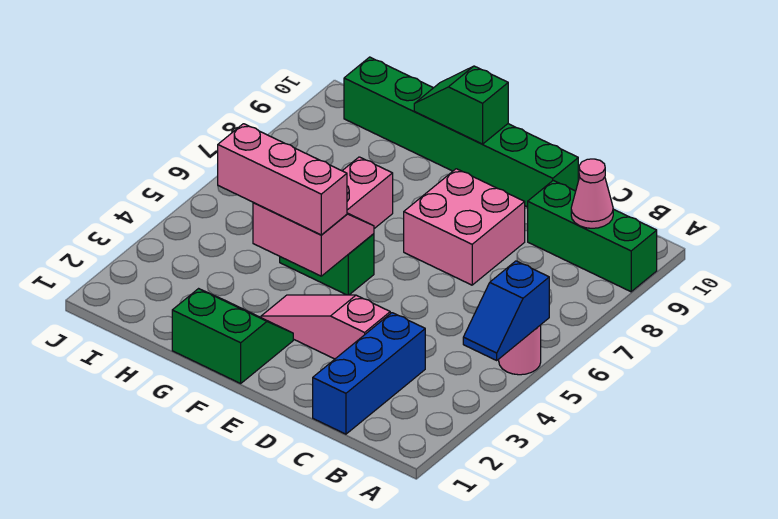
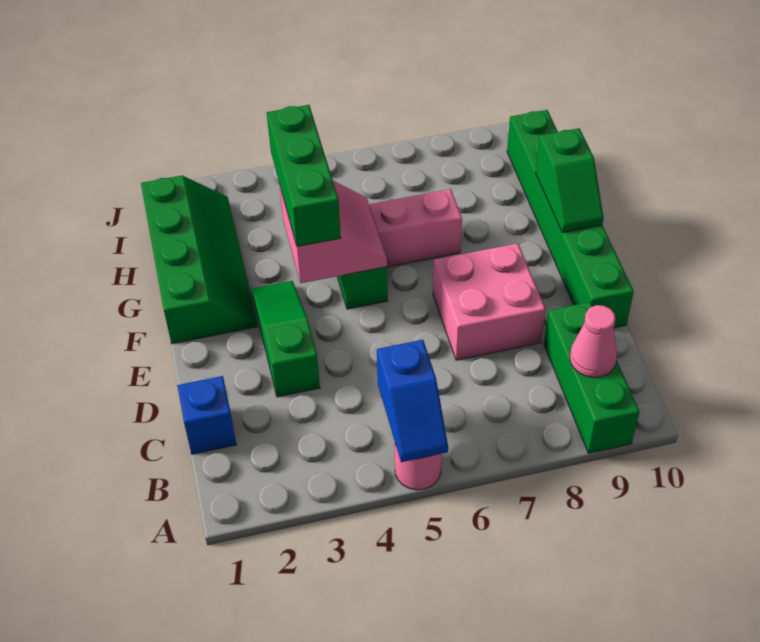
blue slope A4:A5 level 2 top 5 -> blue slope A5:B5 level 2 top B
blue brick C1:C3 level 1 -> blue brick C1 level 1
pink slope D3:F3 level 1 top D -> green slope D3:F3 level 1 top D
green slope F1:G2 level 1 top 1 -> green slope F1:I2 level 1 top 1
pink brick F4:H4 level 3 -> green brick F4:H4 level 3
green slope F10:G10 level 2 top F -> green slope F10:G10 level 2 top G

